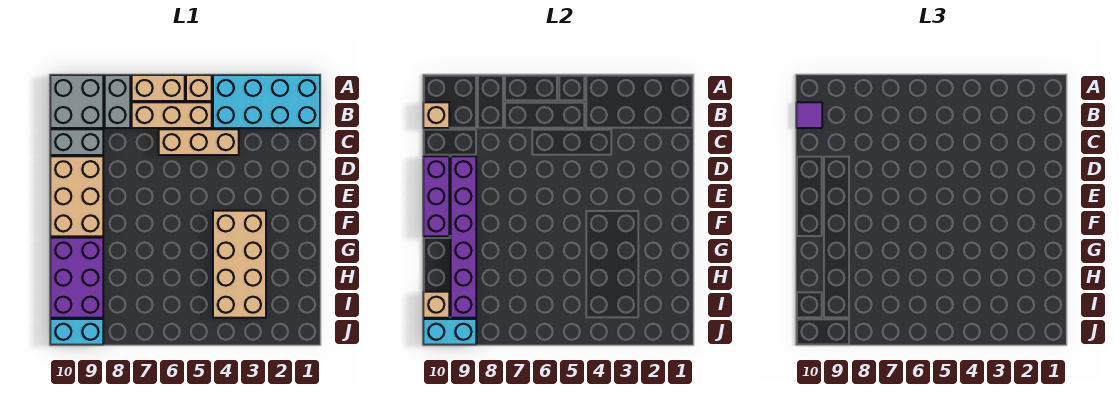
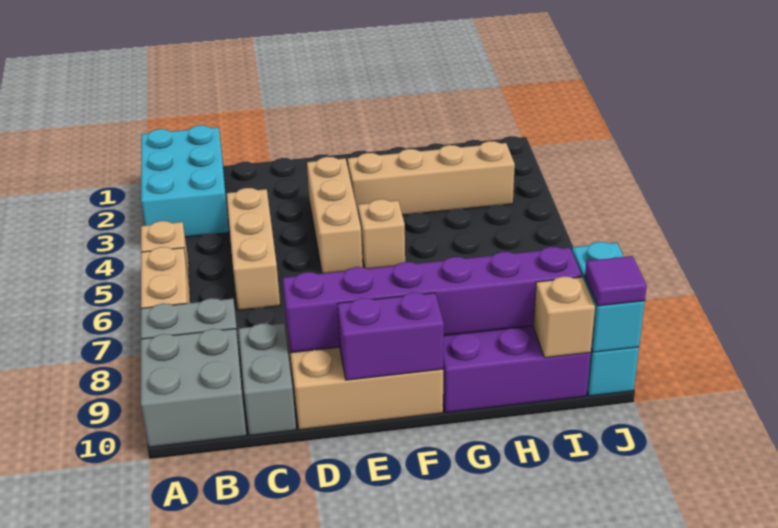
cyan brick A1:B4 level 1 -> cyan brick A1:B3 level 1
tan brick B5:B7 level 1 -> tan brick E3:E5 level 1
tan brick B10 level 2 -> tan brick F5 level 1
purple tile B10 level 3 -> purple tile J10 level 3
purple brick D10:F10 level 2 -> purple brick E10:F10 level 2
tan brick F3:I4 level 1 -> tan brick F3:I3 level 1

